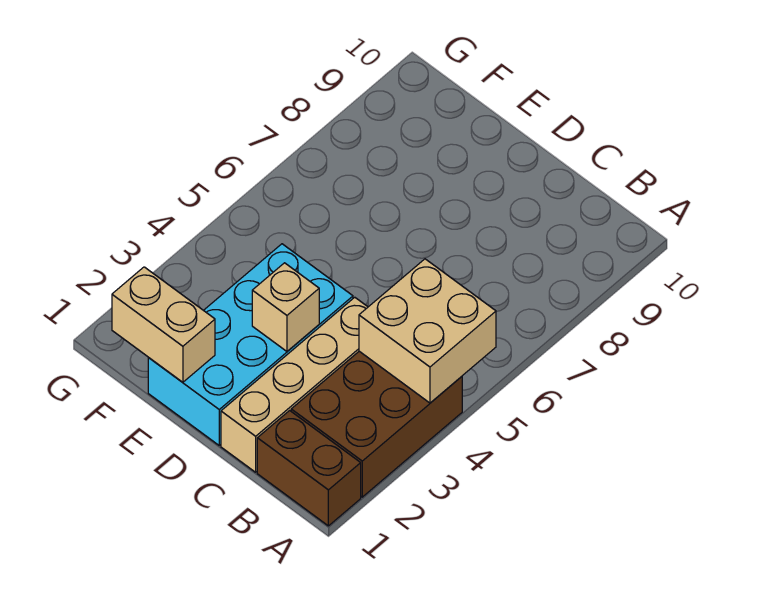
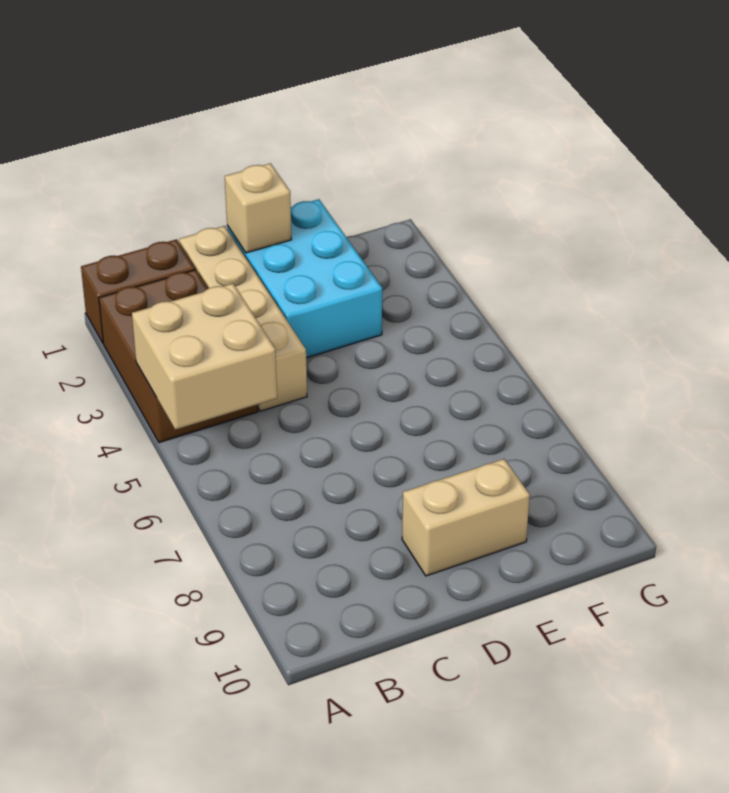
cyan brick D1:E4 level 1 -> cyan brick D1:E3 level 1
tan brick D3 level 2 -> tan brick D1 level 2
tan brick E1:F1 level 2 -> tan brick D9:E9 level 1

